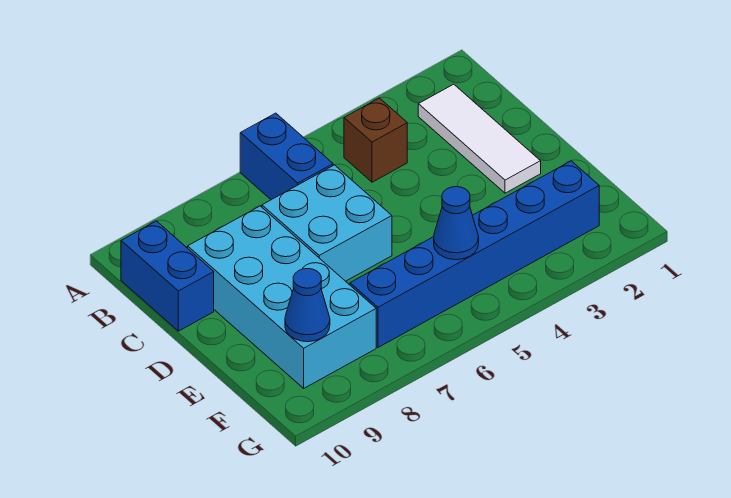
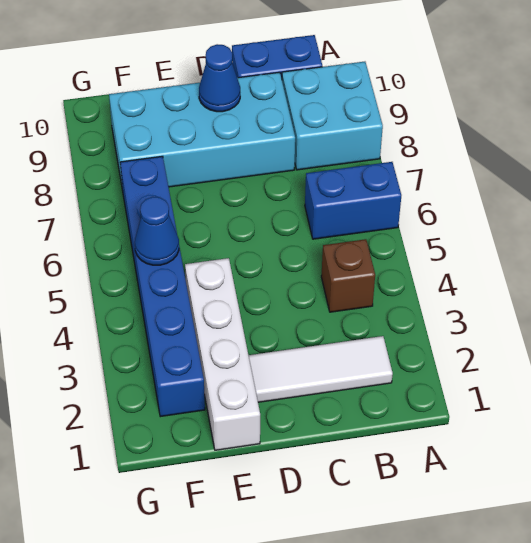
cyan brick C6:D7 level 1 -> cyan brick A8:B9 level 1
none -> white brick E1:E4 level 1
blue cone F9 level 2 -> blue cone D9 level 2

